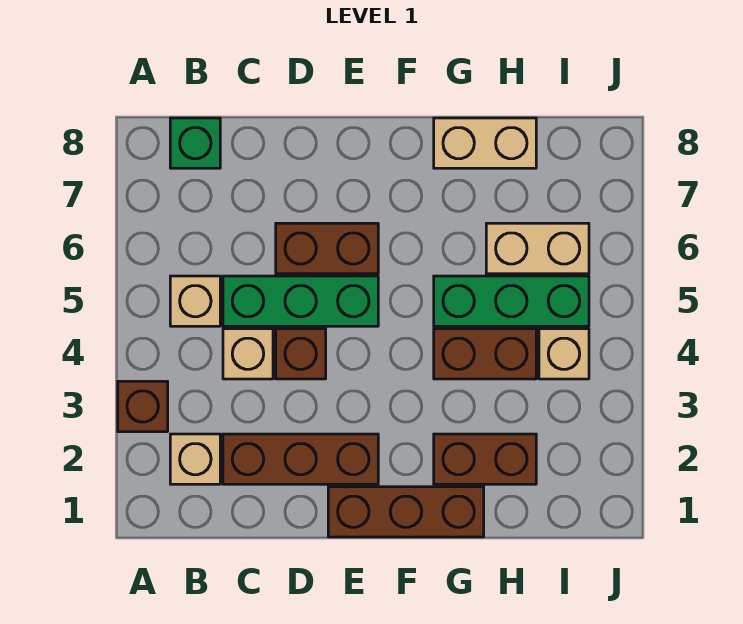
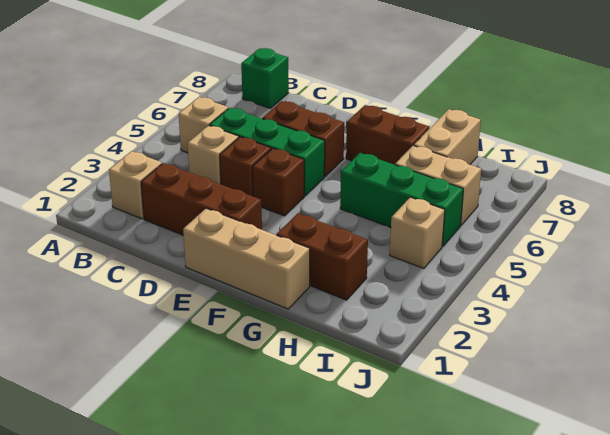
brown brick A3 level 1 -> brown brick E4 level 1
brown brick E1:G1 level 1 -> tan brick E1:G1 level 1
brown brick G4:H4 level 1 -> brown brick F7:G7 level 1
tan brick G8:H8 level 1 -> tan brick H7:H8 level 1

